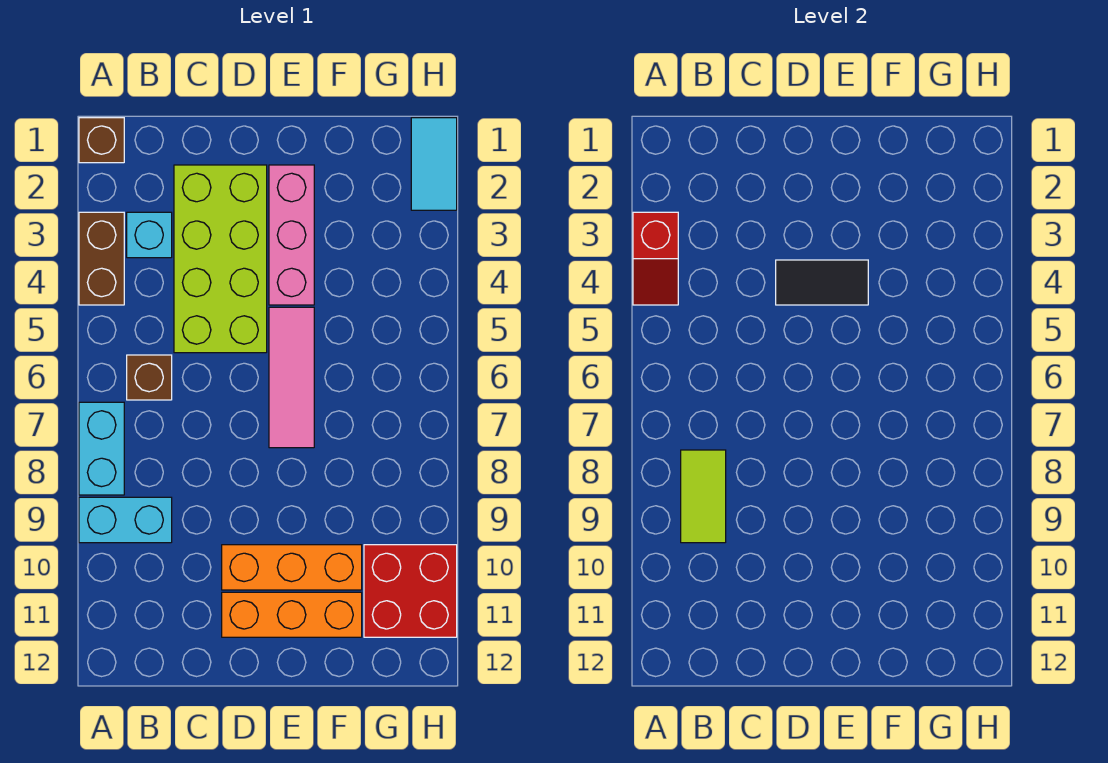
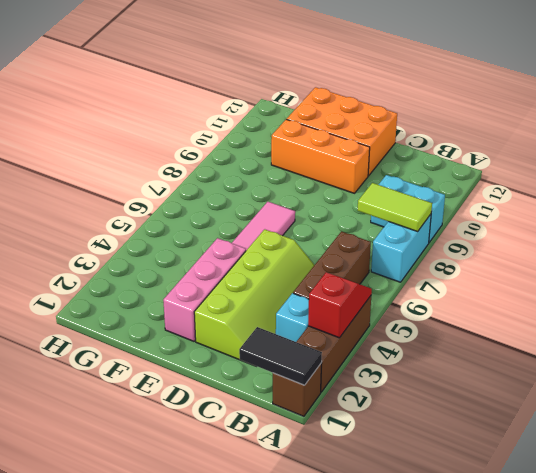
brown brick A3:A4 level 1 -> brown brick A2:A4 level 1
brown brick B6 level 1 -> brown brick B4:B6 level 1
lime tile B8:B9 level 2 -> lime tile A8:B8 level 2
lime brick C2:D5 level 1 -> lime slope C2:D5 level 1 top D
black tile D4:E4 level 2 -> black tile A1:B1 level 2
orange brick D11:F11 level 1 -> orange brick D11:F12 level 1
red brick G10:H11 level 1 -> none
cyan tile H1:H2 level 1 -> none

